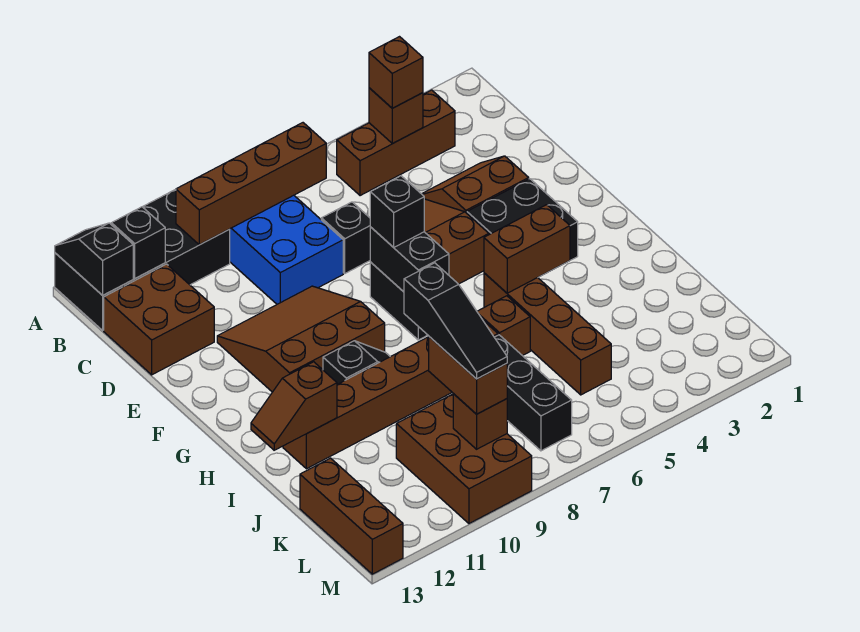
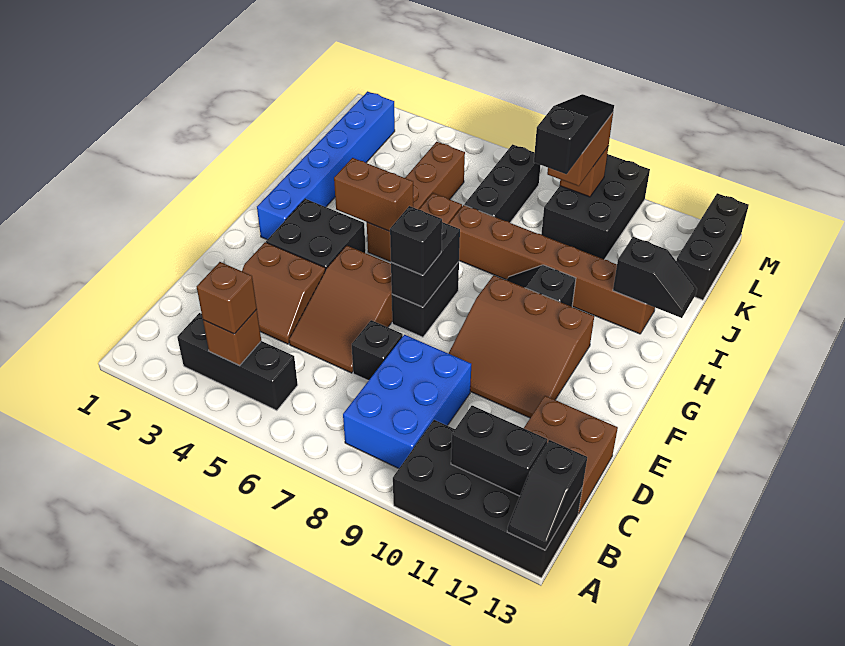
brown brick B3:B5 level 1 -> black brick B3:B5 level 1
brown brick B7:B10 level 2 -> none
black brick B12 level 2 -> black brick B11:B12 level 2
none -> blue brick G2:L2 level 1
brown slope I12:I13 level 2 top 12 -> black slope I12:I13 level 2 top 12
brown brick K9:M10 level 1 -> black brick K9:M10 level 1
brown brick K13:M13 level 1 -> black brick K13:M13 level 1

